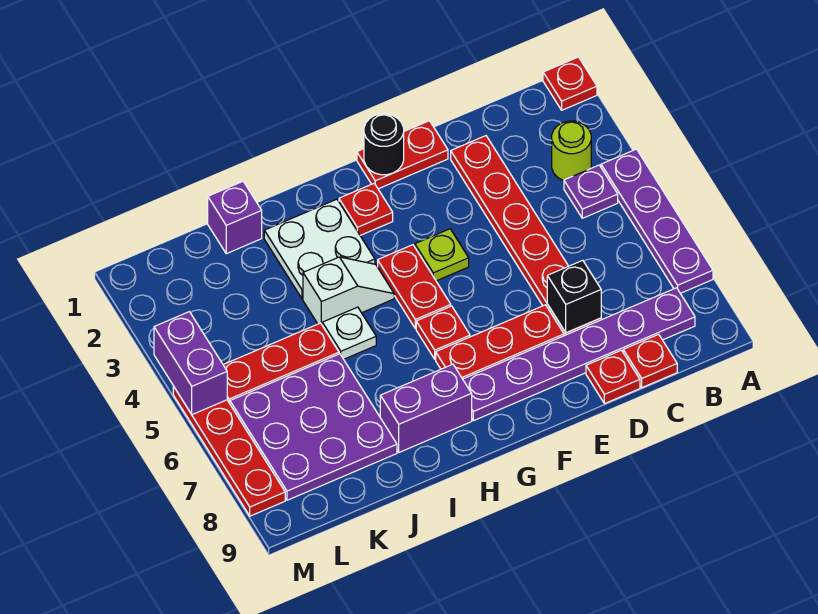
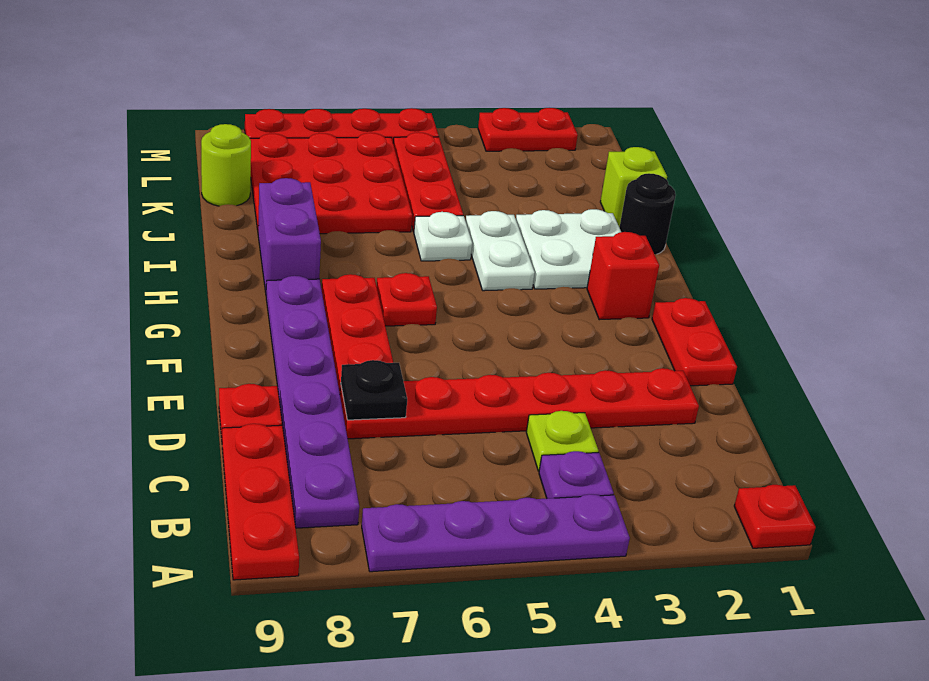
lime round brick B3 level 1 -> lime round brick K9 level 1
red plate C9 level 1 -> red plate A9:C9 level 1
black brick D7 level 2 -> black plate D7 level 2
black round brick F1 level 2 -> black round brick I1 level 1
lime plate F4 level 1 -> lime plate C4 level 1
red plate G2 level 1 -> red brick G2 level 1
red plate G4:G5 level 1 -> red plate M2:M3 level 1
white slope H4:I4 level 1 top I -> white plate H4:I4 level 1
purple brick J1 level 1 -> lime brick J1 level 1
purple plate J6:L8 level 1 -> red plate J6:L8 level 1
purple brick M4:M5 level 2 -> none

